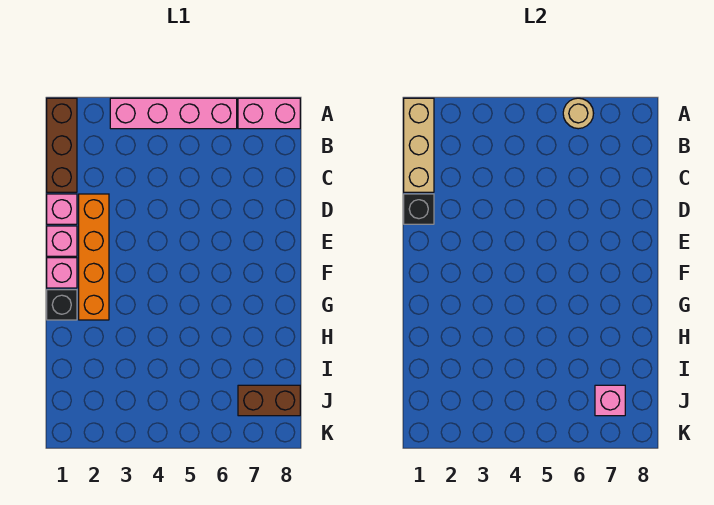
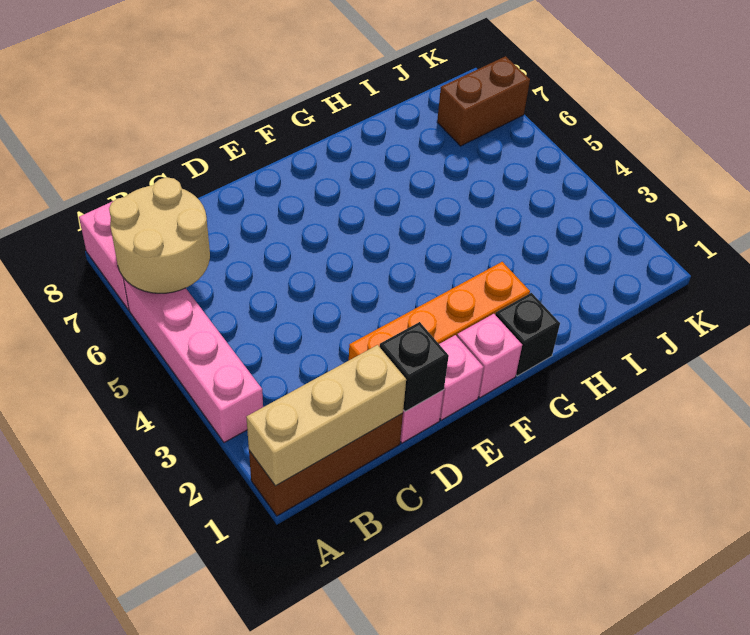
tan round brick A6 level 2 -> tan round brick A6:B7 level 2
brown brick J7:J8 level 1 -> brown brick J7:K7 level 1
pink brick J7 level 2 -> none

